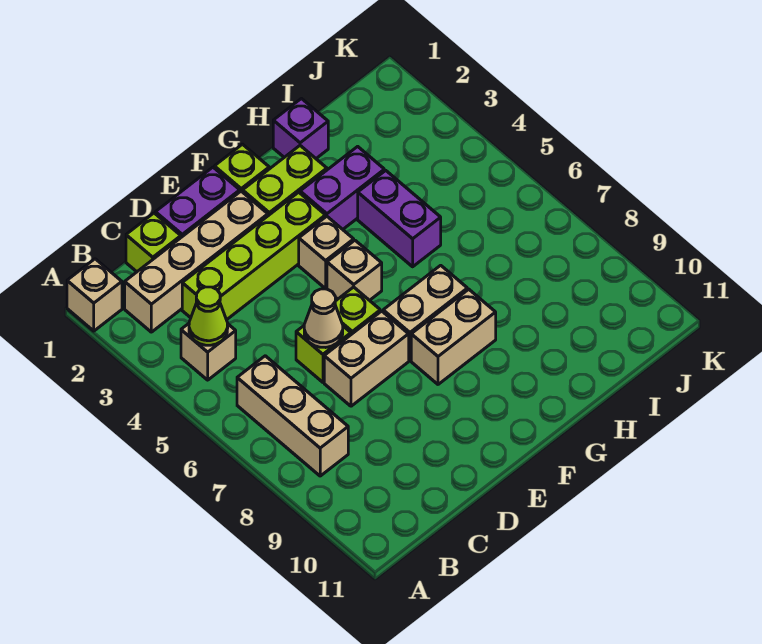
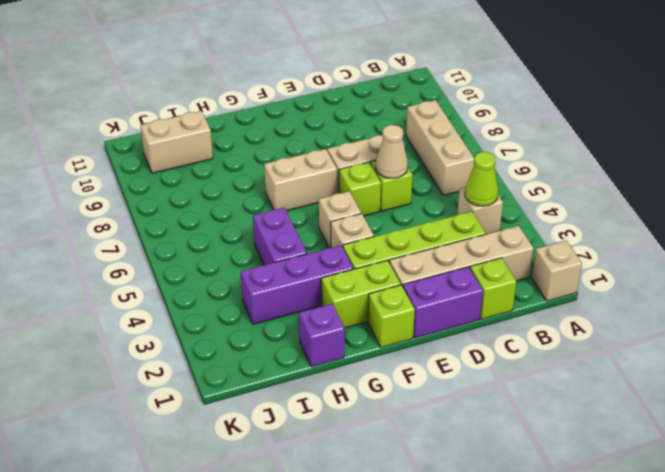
tan brick F8:G8 level 1 -> tan brick I10:J10 level 1
purple brick G3:H3 level 1 -> purple brick G3:I3 level 1

